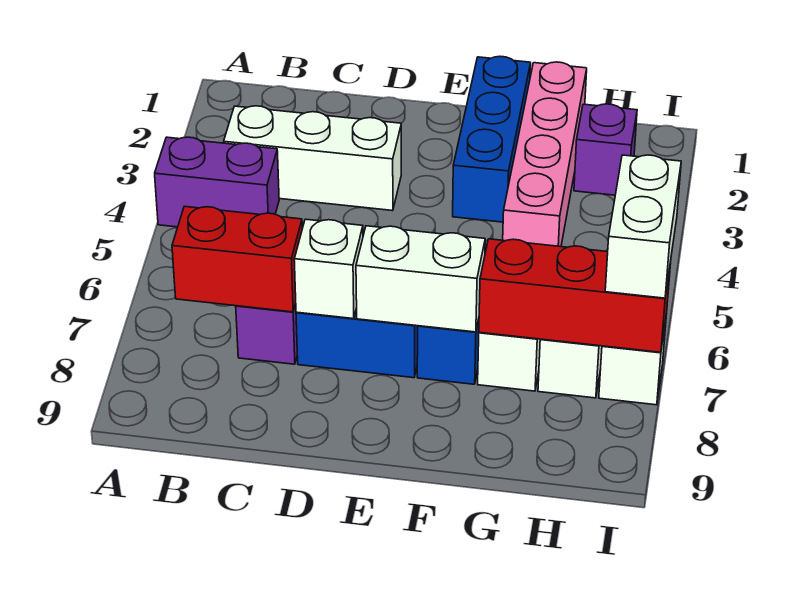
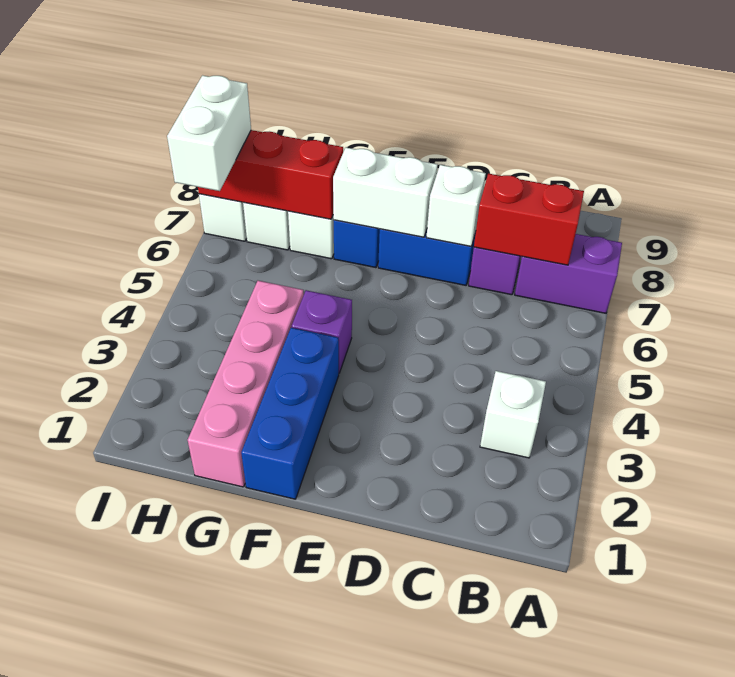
purple brick A4:B4 level 1 -> purple brick A7:B7 level 1
white brick B3:D3 level 1 -> white brick B3 level 1
purple brick H2 level 1 -> purple brick F4 level 1

